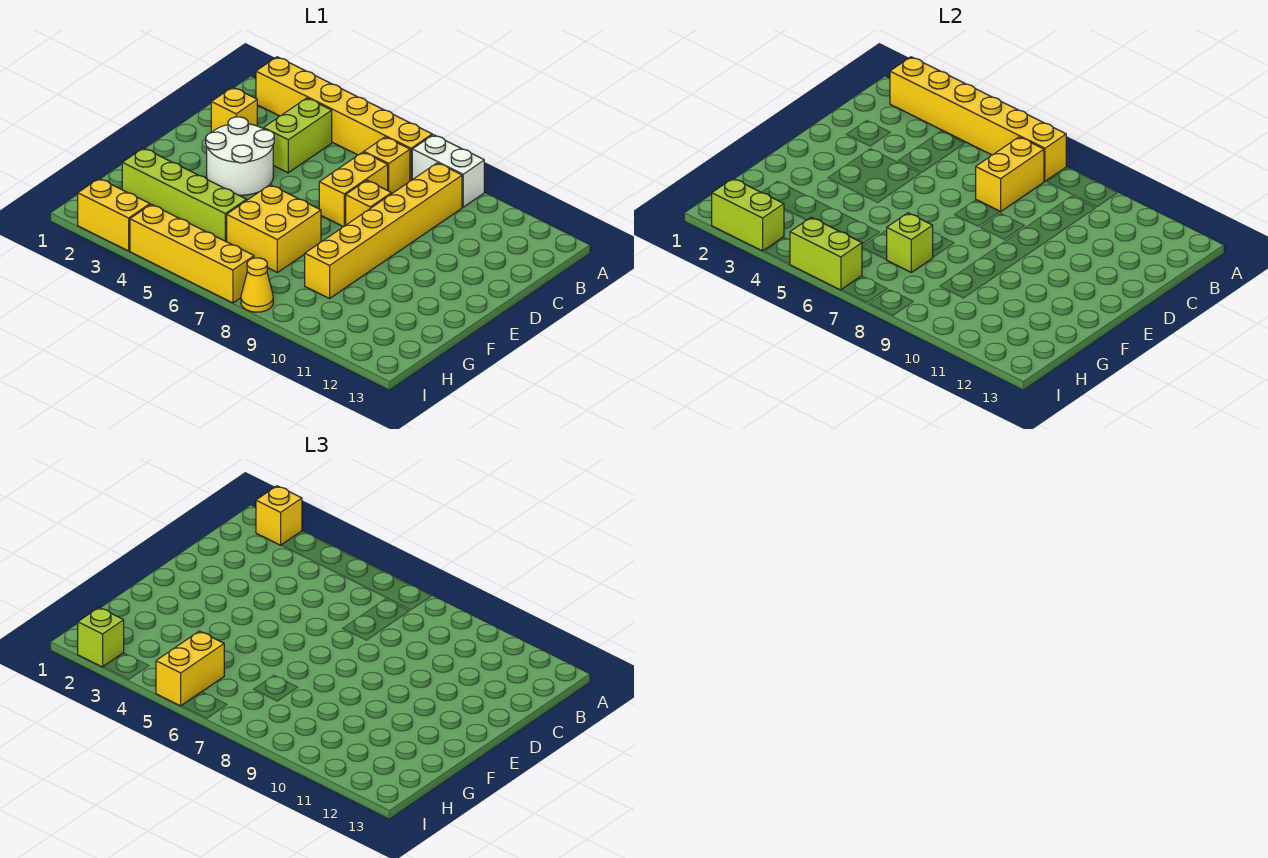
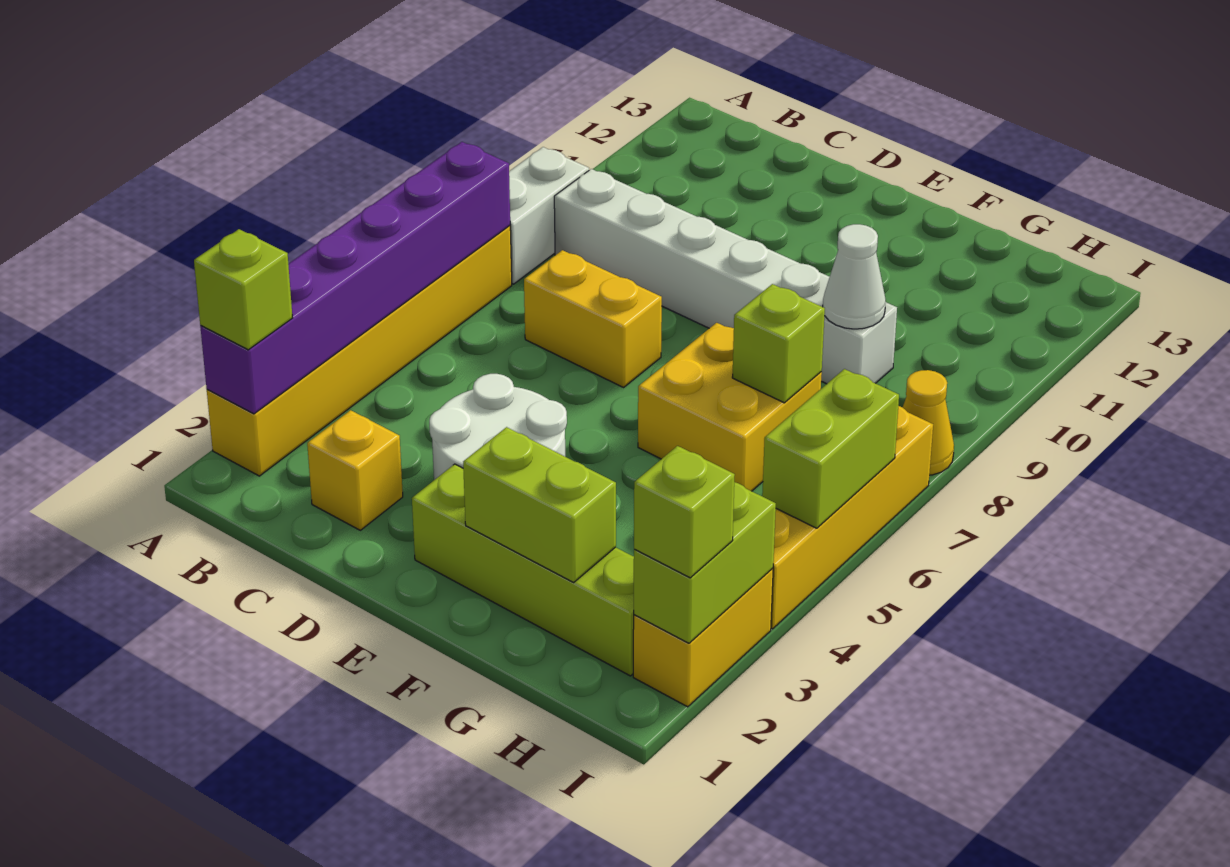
yellow brick A2:A7 level 2 -> purple brick A2:A7 level 2
yellow brick A2 level 3 -> lime brick A2 level 3
lime brick B4:C4 level 1 -> lime brick F2:G2 level 2
yellow brick B7 level 1 -> none
yellow brick B7:C7 level 2 -> none
yellow brick B9:G9 level 1 -> white brick B9:G9 level 1
yellow brick D8 level 1 -> none
lime brick G2:G5 level 1 -> lime brick E2:H2 level 1
none -> white cone G9 level 2
yellow brick H5:I5 level 3 -> none

